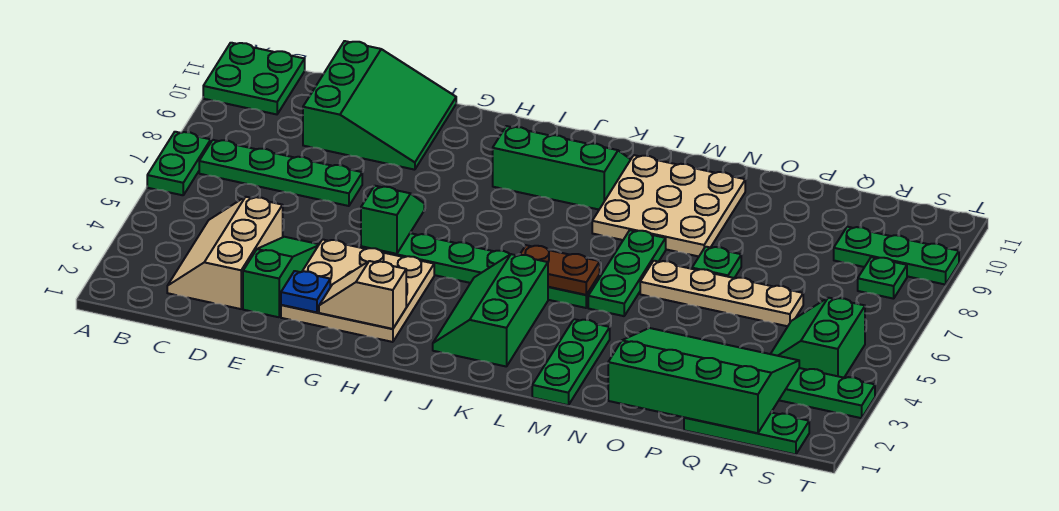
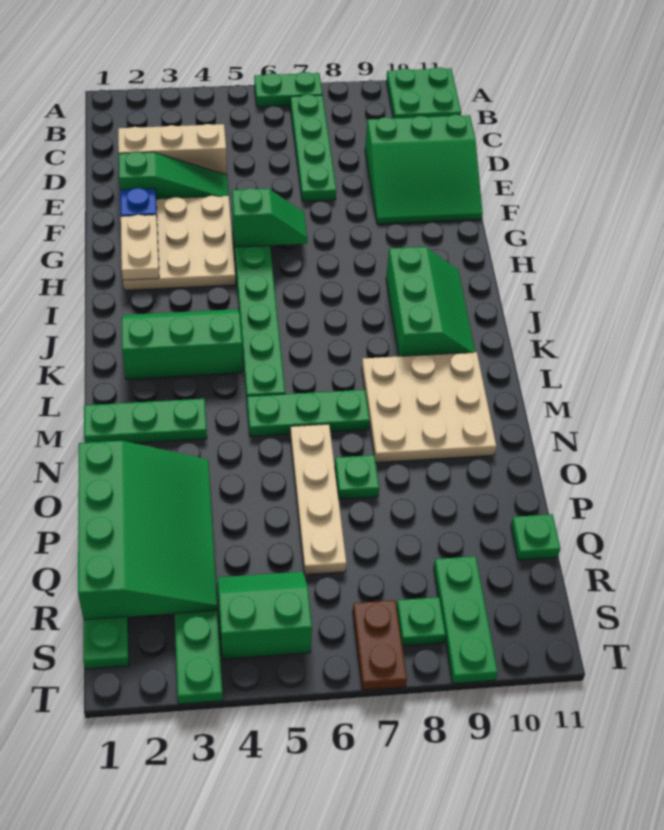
tan slope G2:H2 level 2 top H -> tan plate G2:H2 level 2
brown plate K5:L5 level 2 -> brown plate S7:T7 level 1
none -> green plate Q11 level 1

